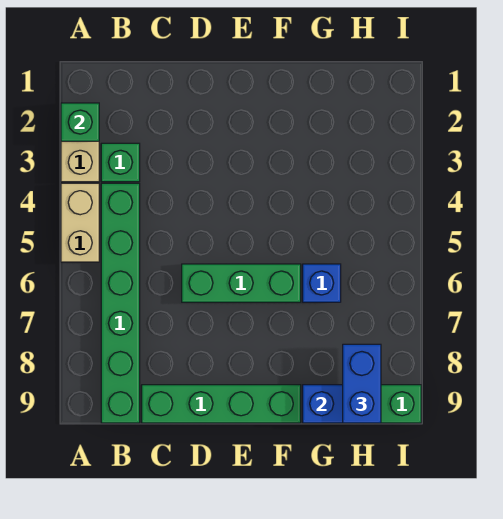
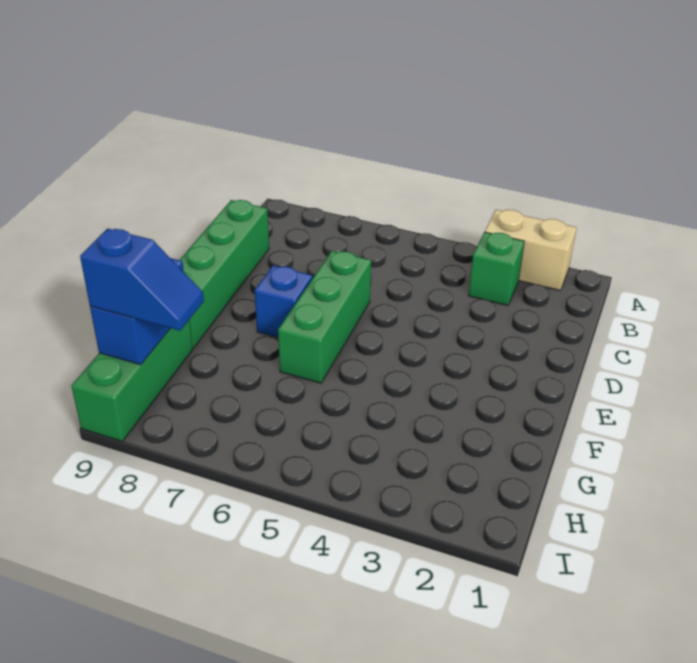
green brick A2 level 2 -> none
tan brick A4:A5 level 1 -> none
green brick B4:B9 level 1 -> none
blue brick G6 level 1 -> blue brick E7 level 1
blue brick H8:H9 level 3 -> blue slope H8:H9 level 3 top 9

